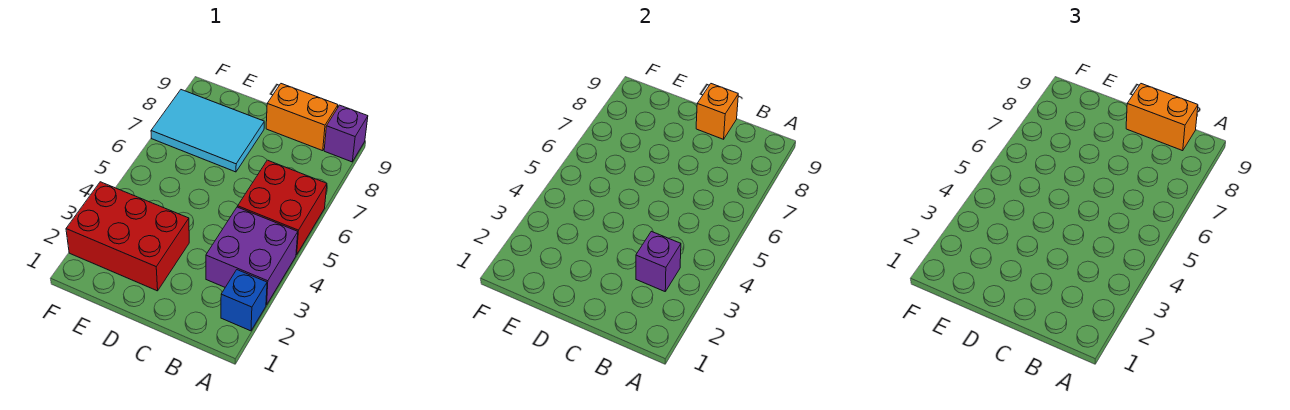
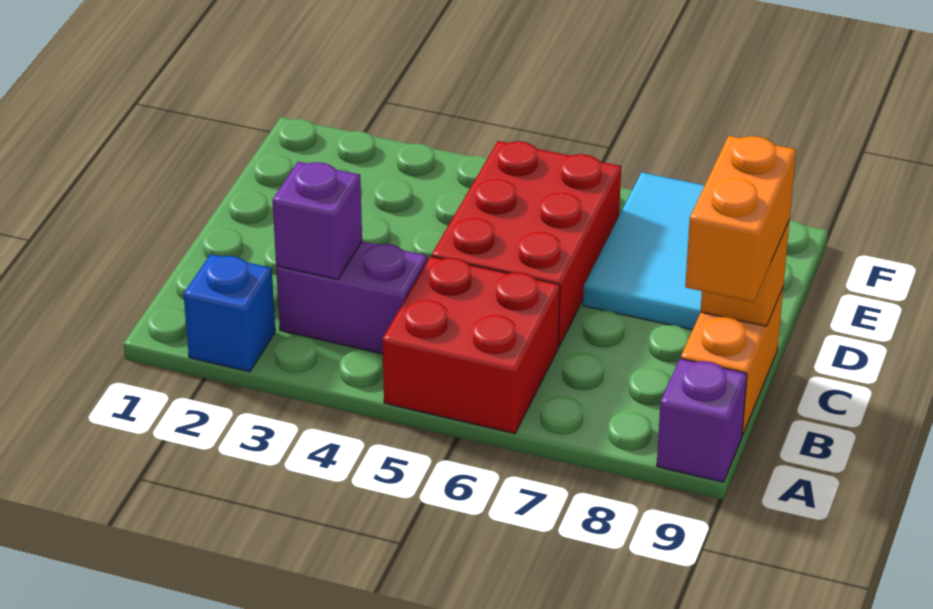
purple brick A3:B4 level 1 -> purple brick B3:B4 level 1
red brick D2:F3 level 1 -> red brick C5:E6 level 1

